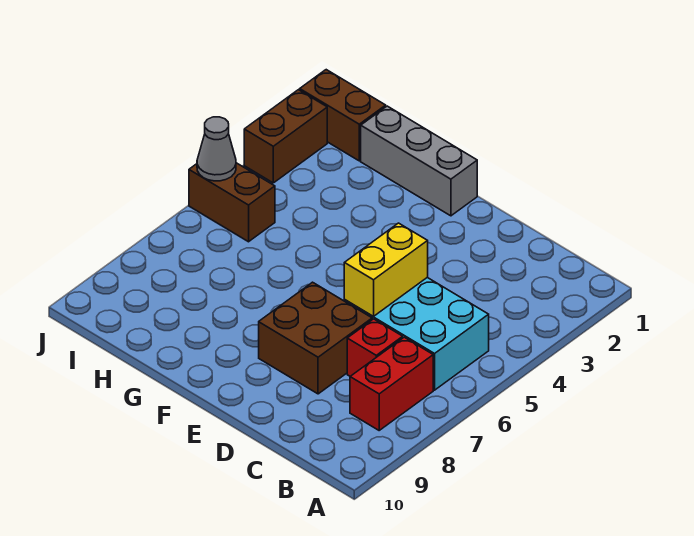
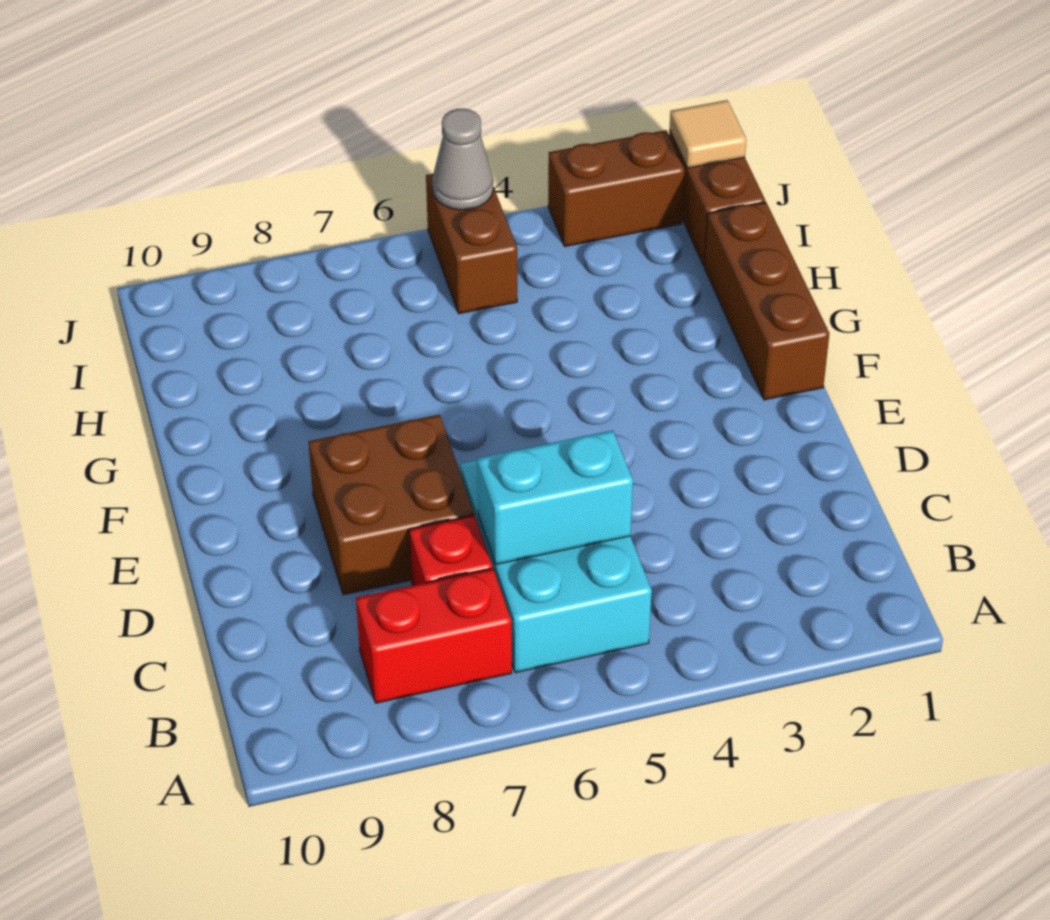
none -> cyan brick C5:C6 level 2
yellow brick D5:D6 level 2 -> none
grey brick F1:H1 level 1 -> brown brick F1:H1 level 1
none -> tan tile J1 level 2

